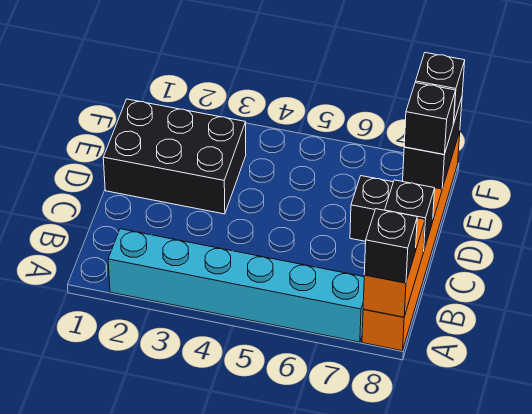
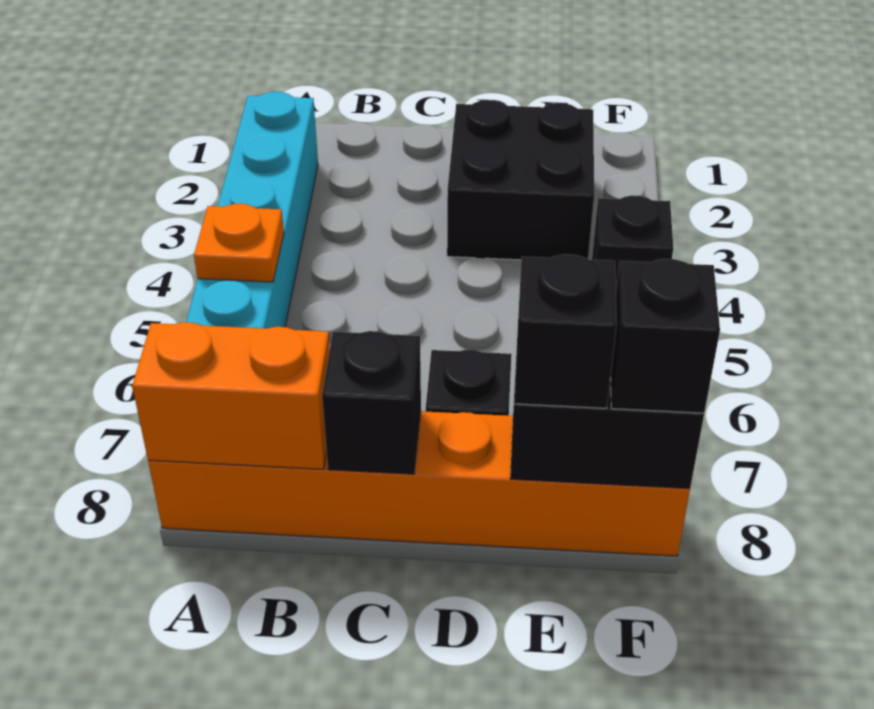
none -> orange plate A5 level 2
black brick A8 level 3 -> black brick F4 level 1
black brick D1:E3 level 1 -> black brick D2:E3 level 1

